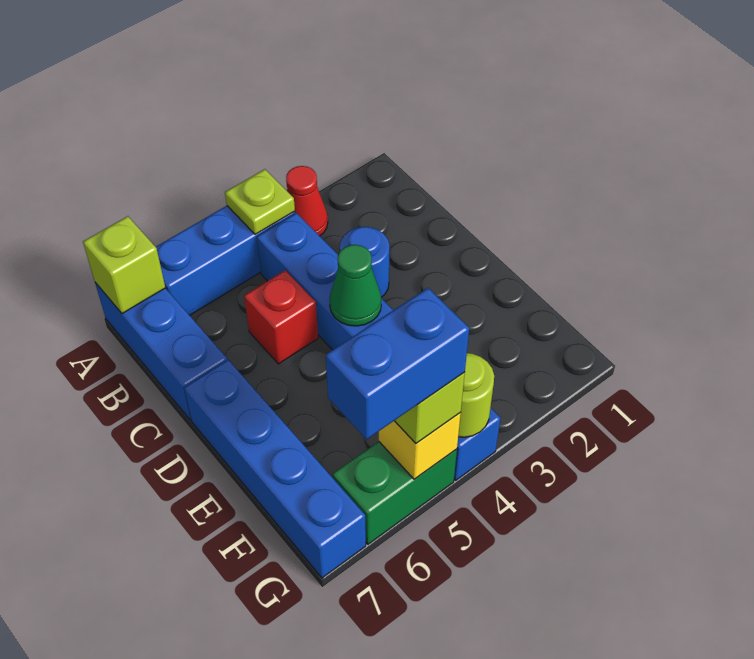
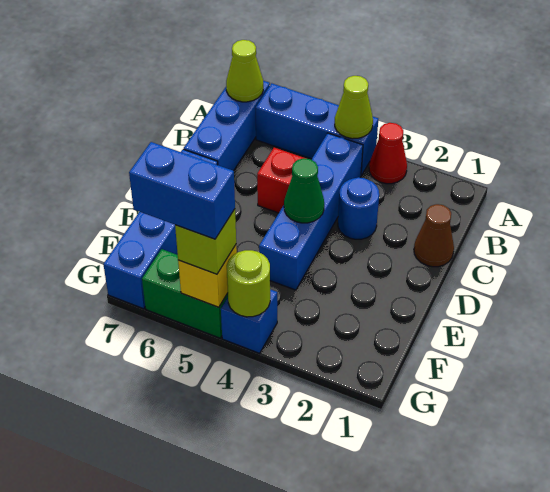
lime plate A4 level 2 -> lime cone A4 level 2
lime brick A7 level 2 -> lime cone A7 level 2
none -> brown cone C1 level 1

